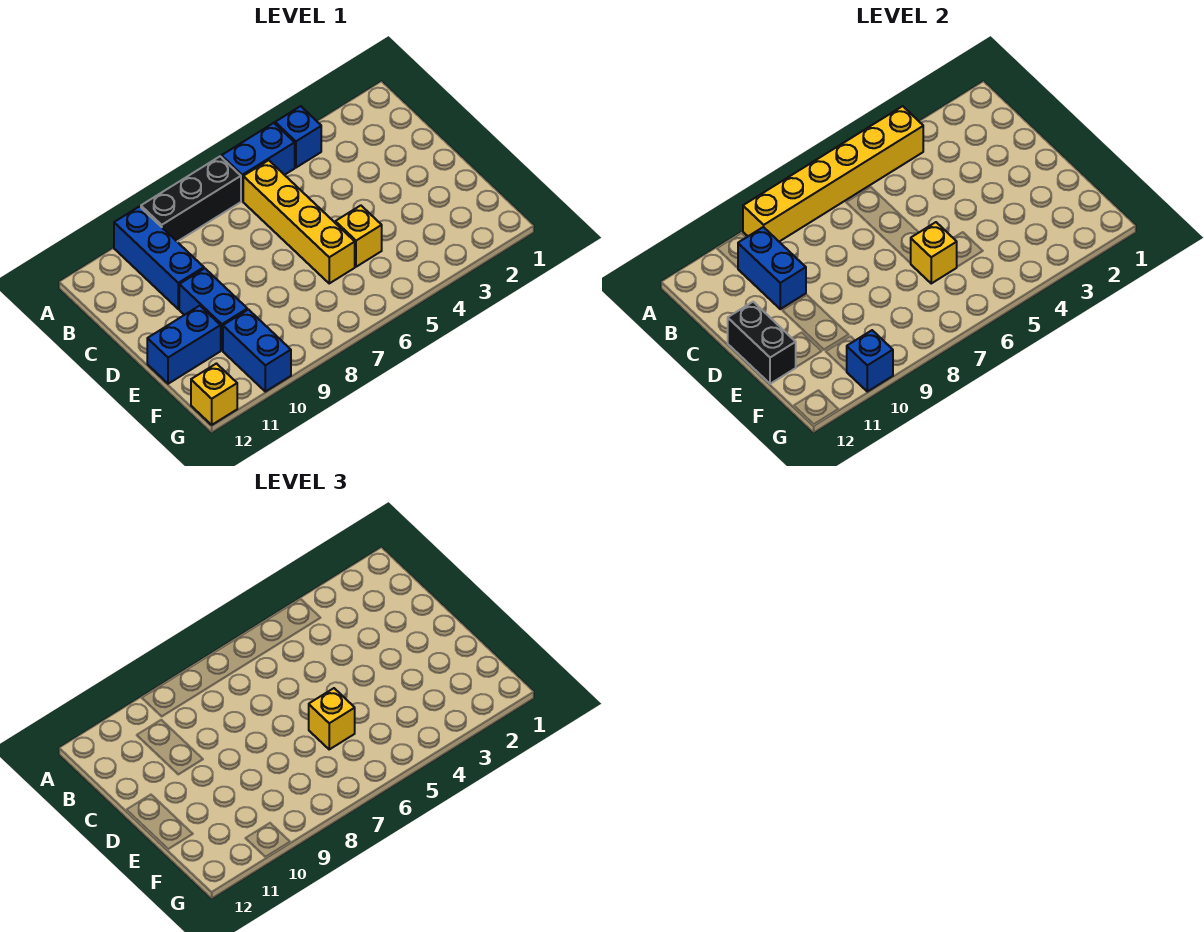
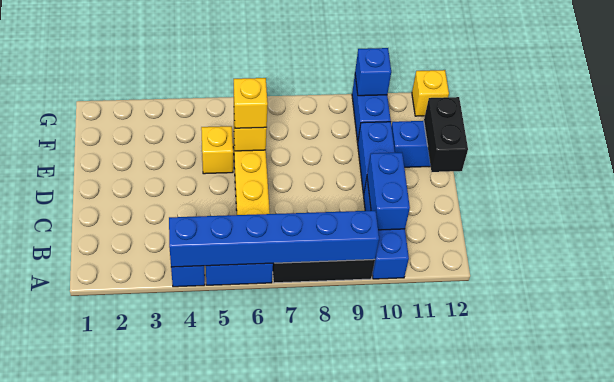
yellow brick A4:A9 level 2 -> blue brick A4:A9 level 2

